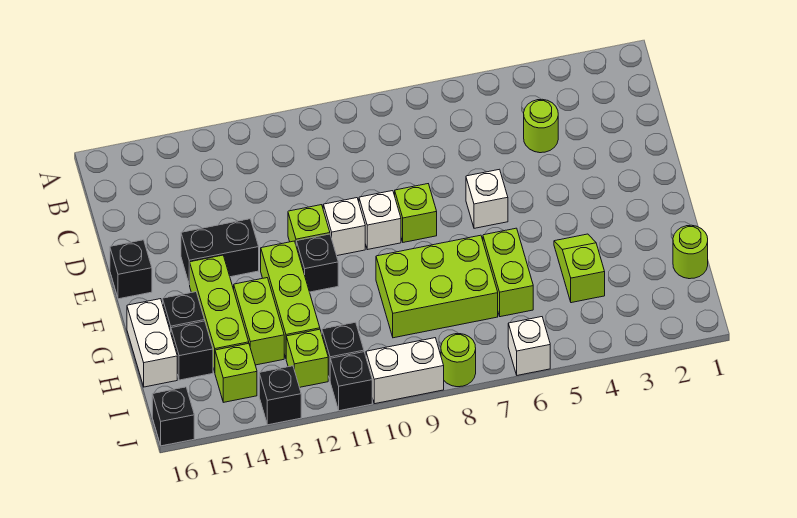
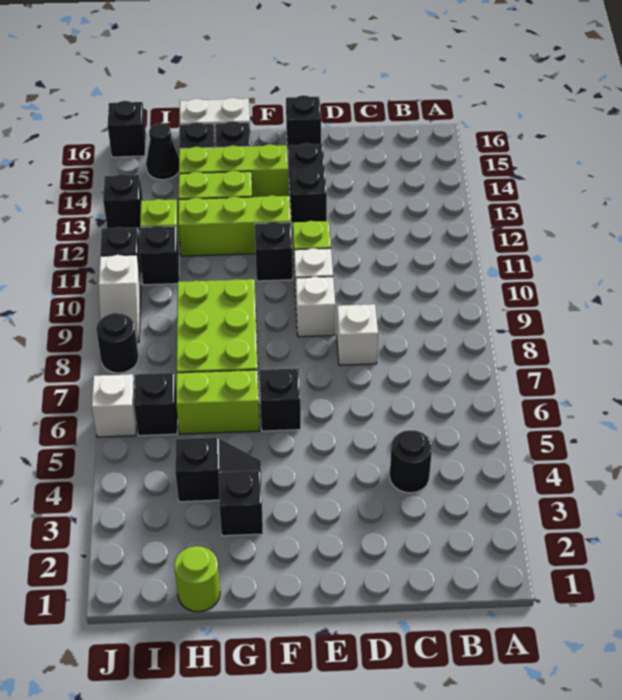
lime round brick C4 level 1 -> black round brick C4 level 1
white brick E6 level 1 -> white brick D8 level 1
lime brick E8 level 1 -> none
none -> black brick F6 level 1
none -> black brick G3 level 1
lime slope G4:H4 level 1 top H -> black slope G4:H4 level 1 top H
none -> black brick I6 level 1
lime brick I14 level 1 -> none
none -> black cone I15 level 1
lime round brick J8 level 1 -> black round brick J8 level 1
white brick J9:J10 level 1 -> white slope J9:J10 level 1 top 10

